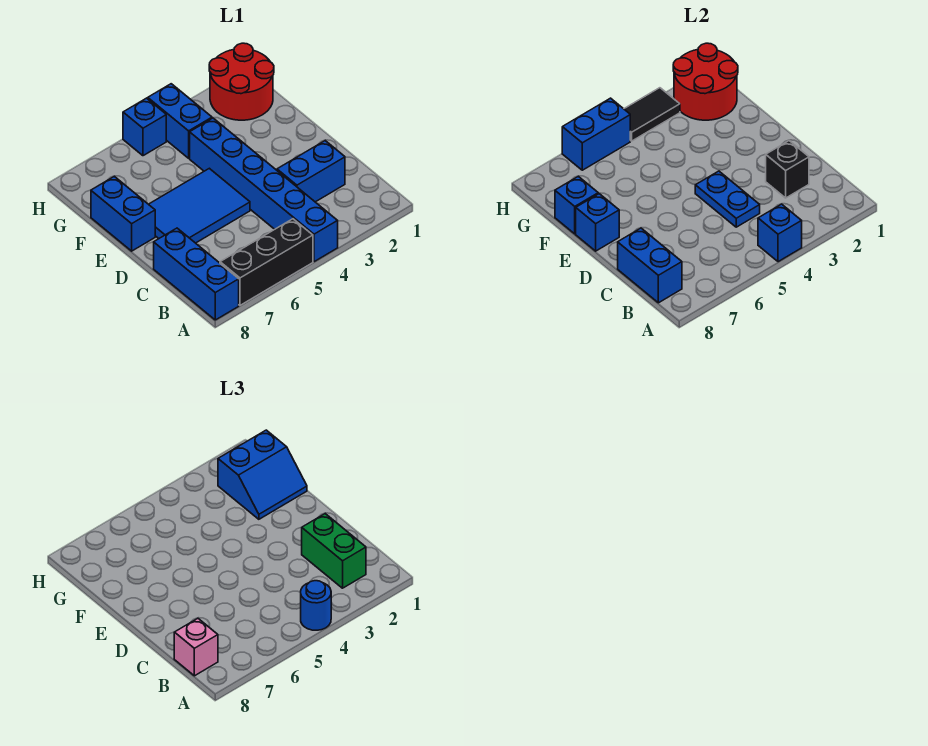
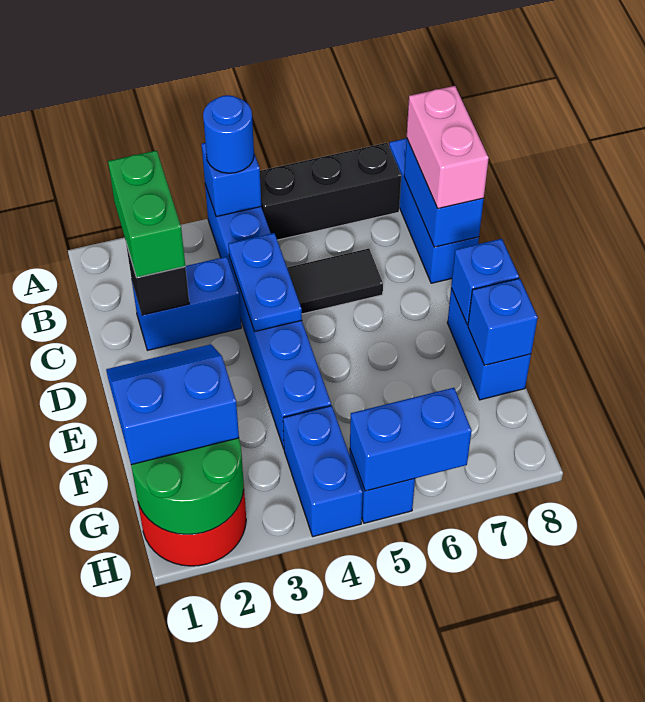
pink brick B8 level 3 -> pink brick B8:C8 level 3
blue tile D5:E7 level 1 -> none
red round brick G1:H2 level 2 -> green round brick G1:H2 level 2
black tile H3:H4 level 2 -> black tile C5:C6 level 1

